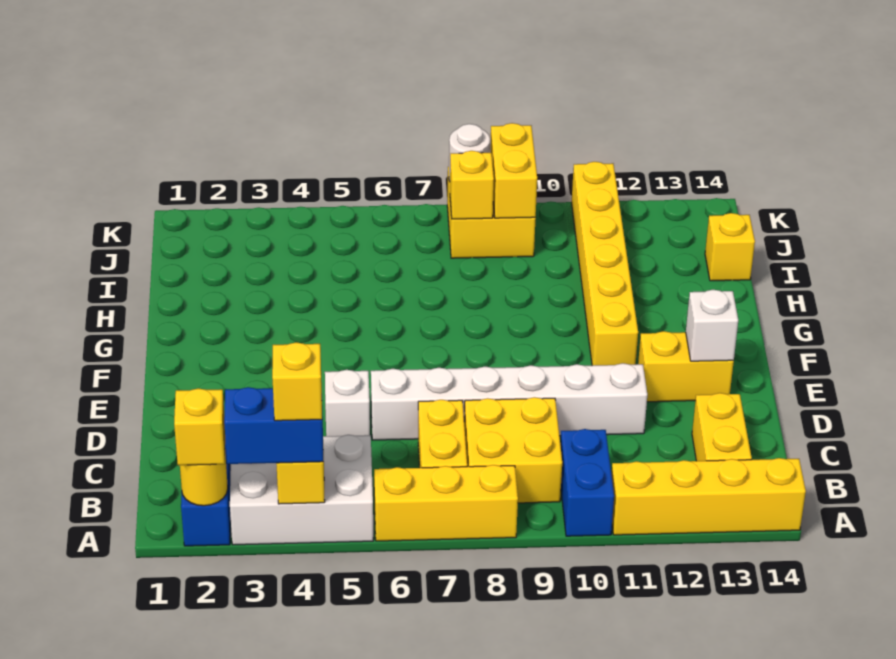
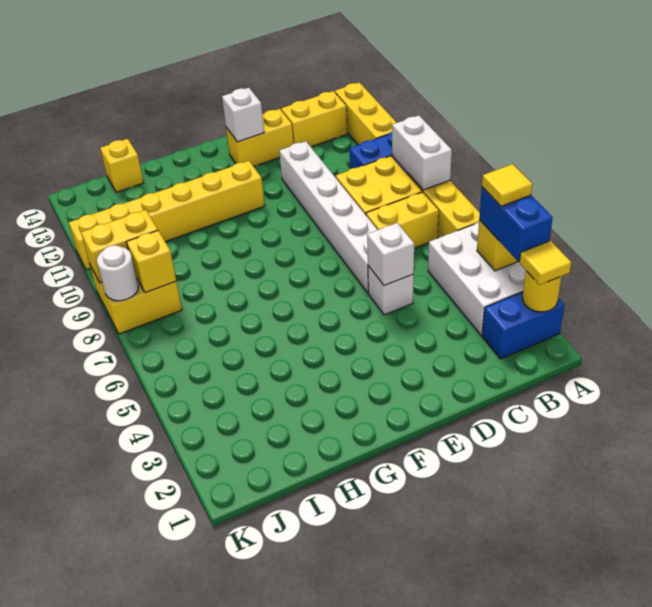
yellow brick A2 level 3 -> yellow tile A2 level 3
yellow brick A4 level 4 -> yellow tile A4 level 4
none -> white brick A8:A9 level 2
yellow brick A11:A14 level 1 -> yellow brick A11:A13 level 1
none -> white brick D5 level 2
yellow brick E12:E13 level 1 -> yellow brick D13:E13 level 1

